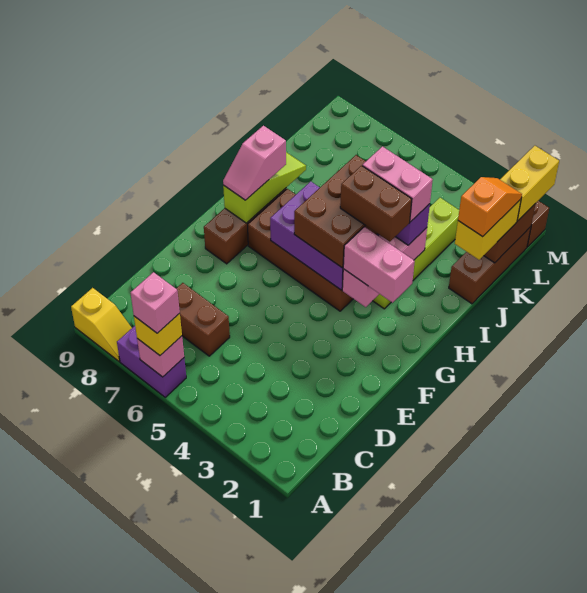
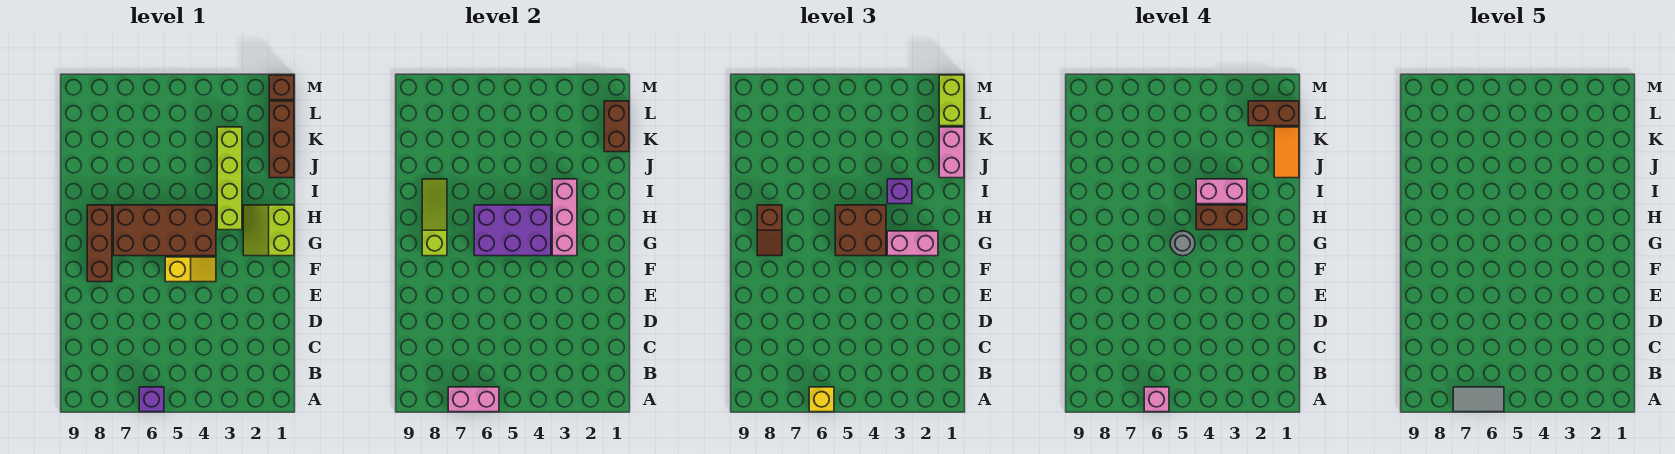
purple brick A6:A7 level 1 -> purple brick A6 level 1
pink brick A6 level 2 -> pink brick A6:A7 level 2
none -> grey tile A6:A7 level 5
yellow slope A8:A9 level 1 top 9 -> yellow slope F4:F5 level 1 top 5
brown brick C6:C7 level 1 -> brown brick L1:L2 level 4
none -> lime slope G1:H2 level 1 top 1
brown brick G4:I5 level 3 -> brown brick G4:H5 level 3
none -> grey round brick G5 level 4
pink slope G8:H8 level 3 top H -> brown slope G8:H8 level 3 top H
yellow brick J1:K1 level 3 -> pink brick J1:K1 level 3
orange slope J1:K1 level 4 top J -> orange tile J1:K1 level 4
yellow brick L1:M1 level 3 -> lime brick L1:M1 level 3

